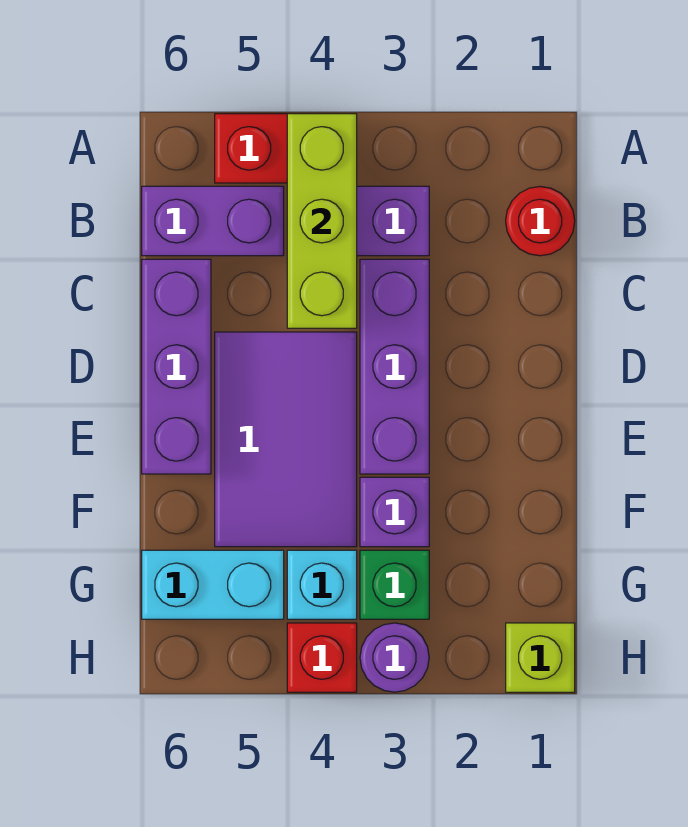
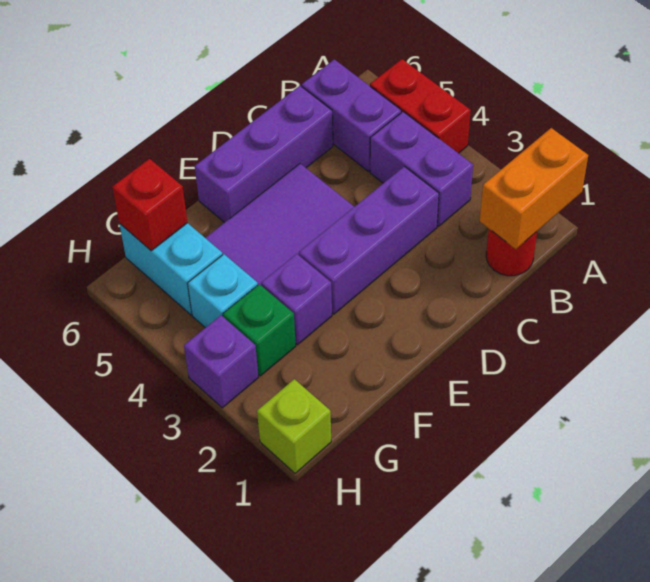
none -> orange brick A1:B1 level 2
lime brick A4:C4 level 2 -> none
purple round brick H3 level 1 -> purple brick H3 level 1
red brick H4 level 1 -> red brick G6 level 2

